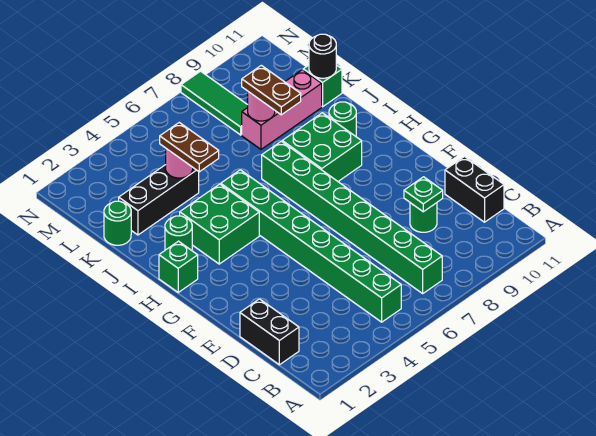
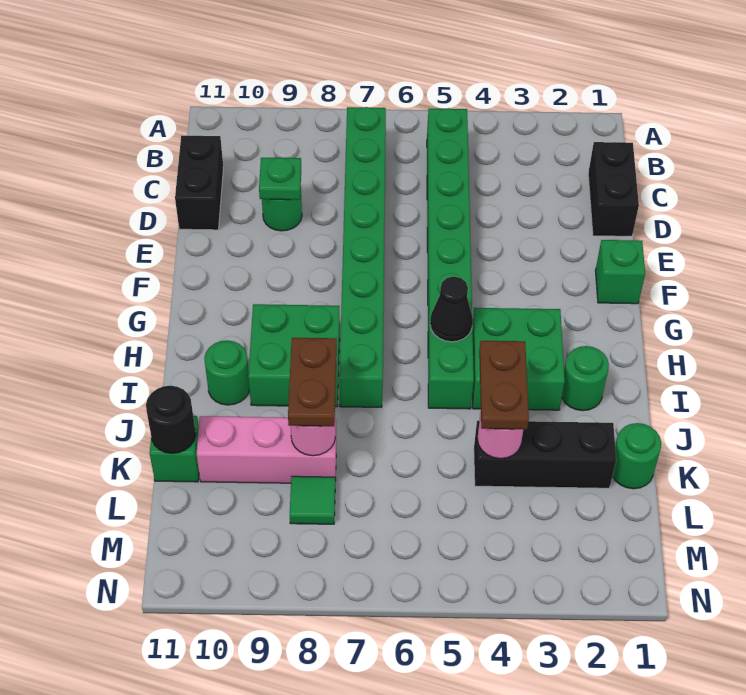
green brick H1 level 1 -> green brick F1 level 1
none -> black cone H5 level 2
green tile L8:N8 level 1 -> green tile L8 level 1

